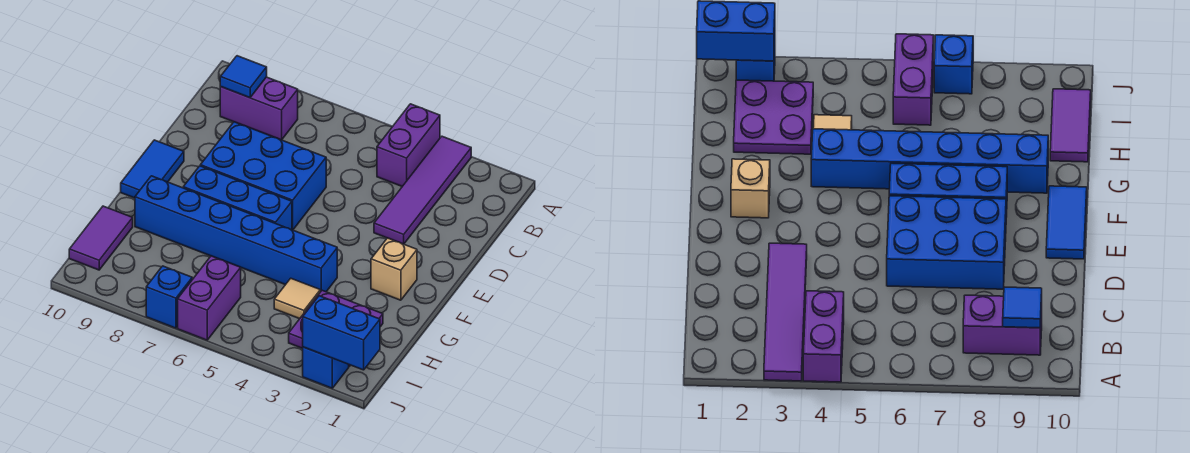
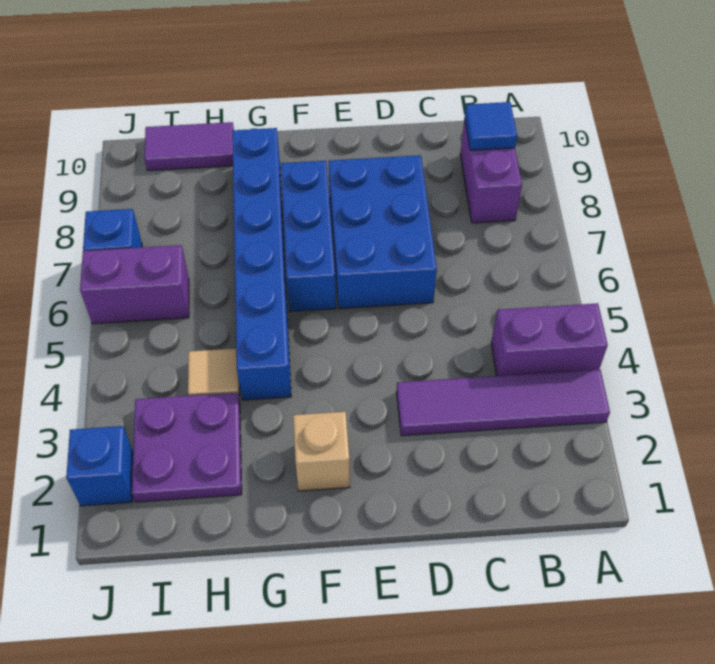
blue tile E10:F10 level 1 -> none
blue brick J1:J2 level 2 -> none

